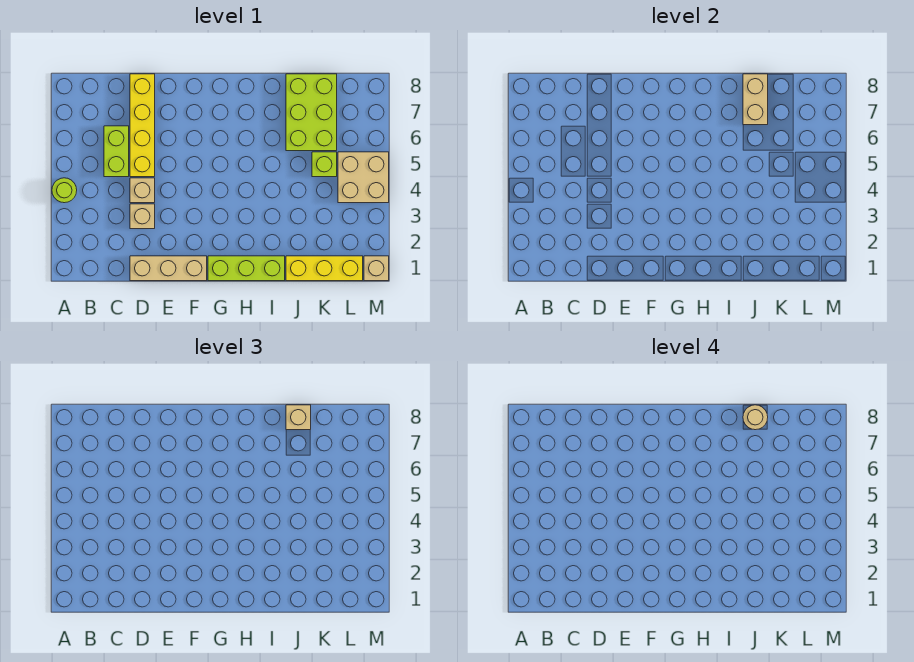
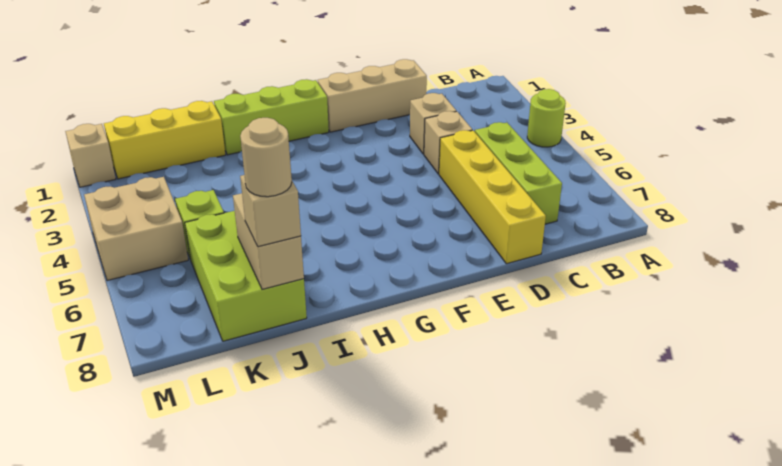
lime brick C5:C6 level 1 -> lime brick C5:C7 level 1

